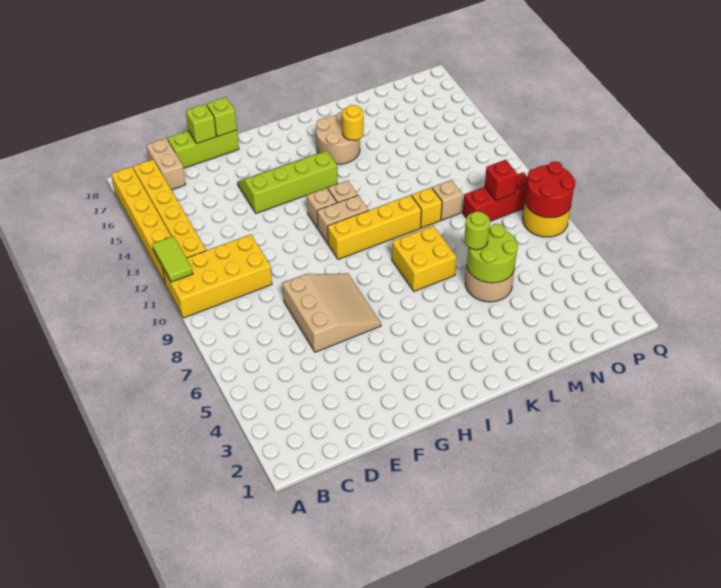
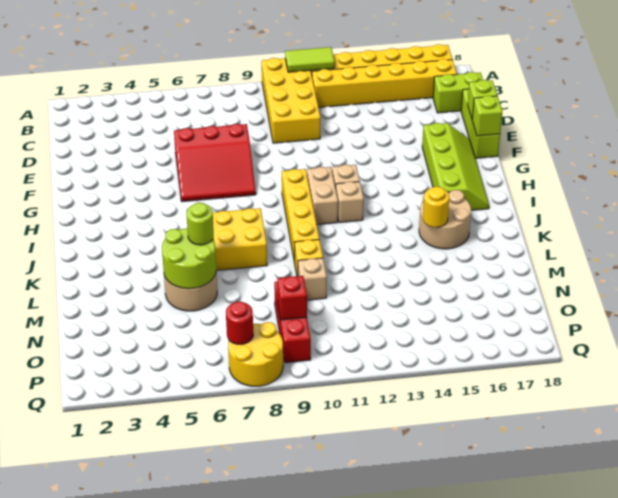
tan brick C17:C18 level 1 -> lime brick C17:C18 level 1
tan slope E6:G8 level 1 top E -> red slope E6:G8 level 1 top E
lime slope F14:I15 level 1 top 14 -> lime slope F16:I17 level 1 top 16
red round brick P7:Q8 level 2 -> red round brick P7 level 2

